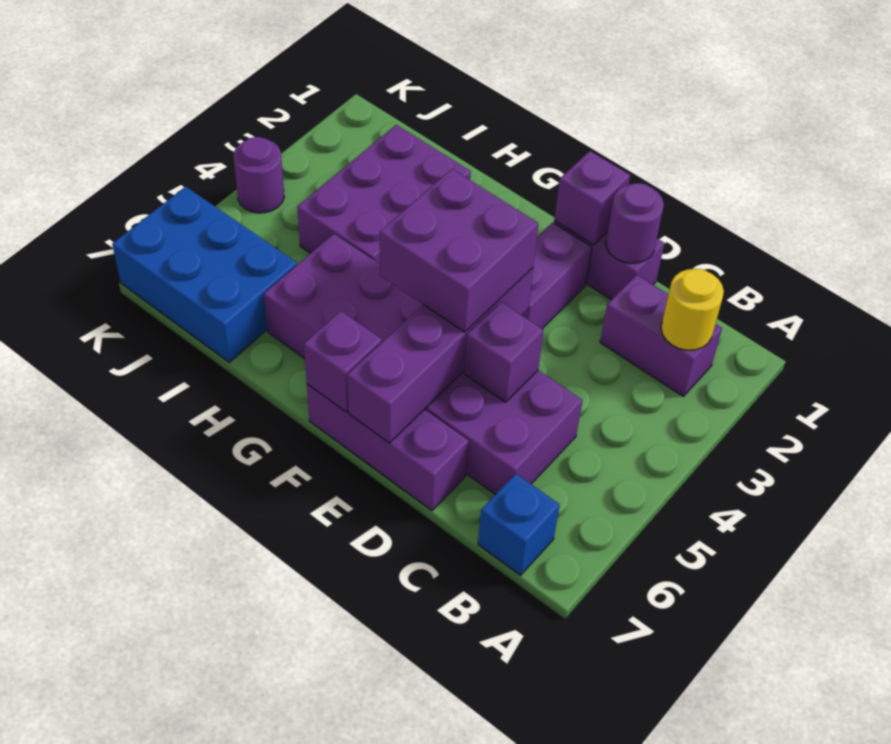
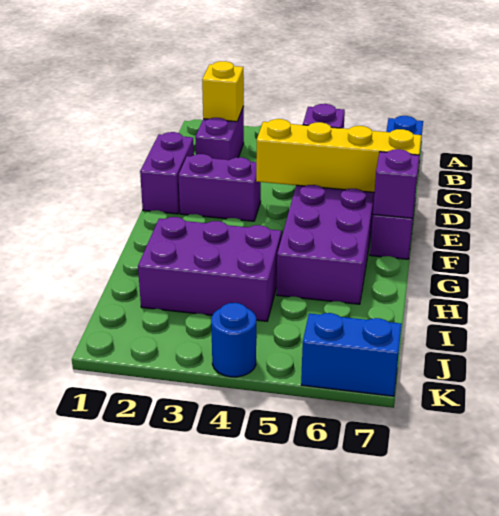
yellow round brick B2 level 2 -> yellow brick B2 level 2
purple round brick D1 level 2 -> none
purple brick E1 level 2 -> none
purple brick E4:E7 level 2 -> yellow brick E4:E7 level 2
purple brick E4:F5 level 3 -> none
blue brick I6:K7 level 1 -> blue brick K6:K7 level 1
purple round brick K4 level 1 -> blue round brick K4 level 1

